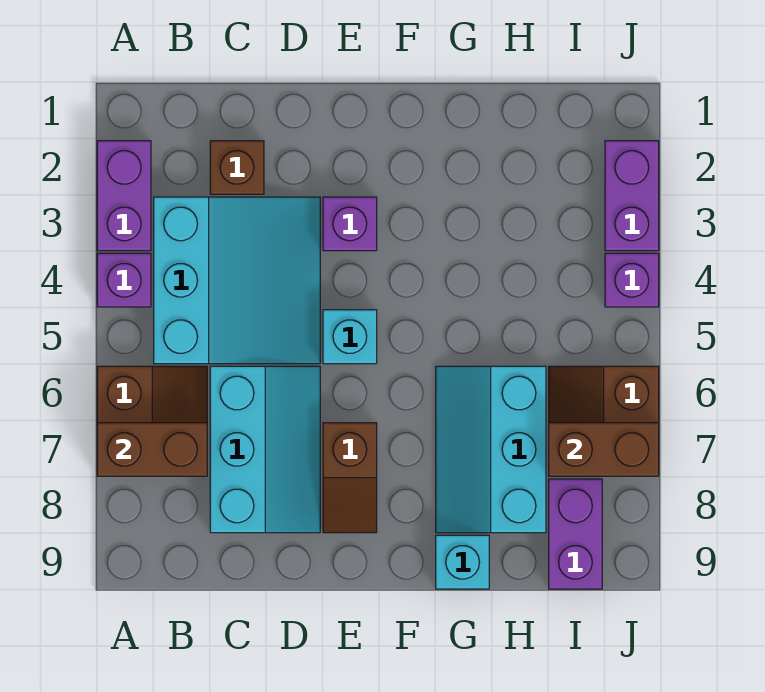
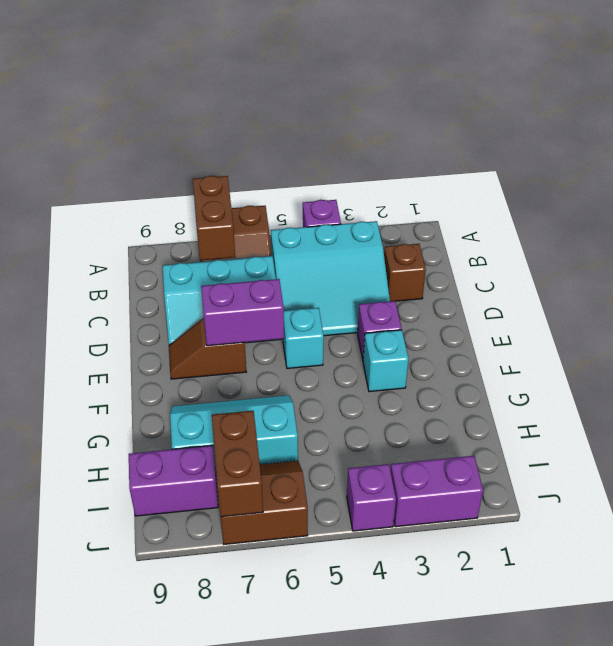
purple brick A2:A3 level 1 -> purple brick E6:E7 level 2
cyan brick G9 level 1 -> cyan brick F3 level 1

